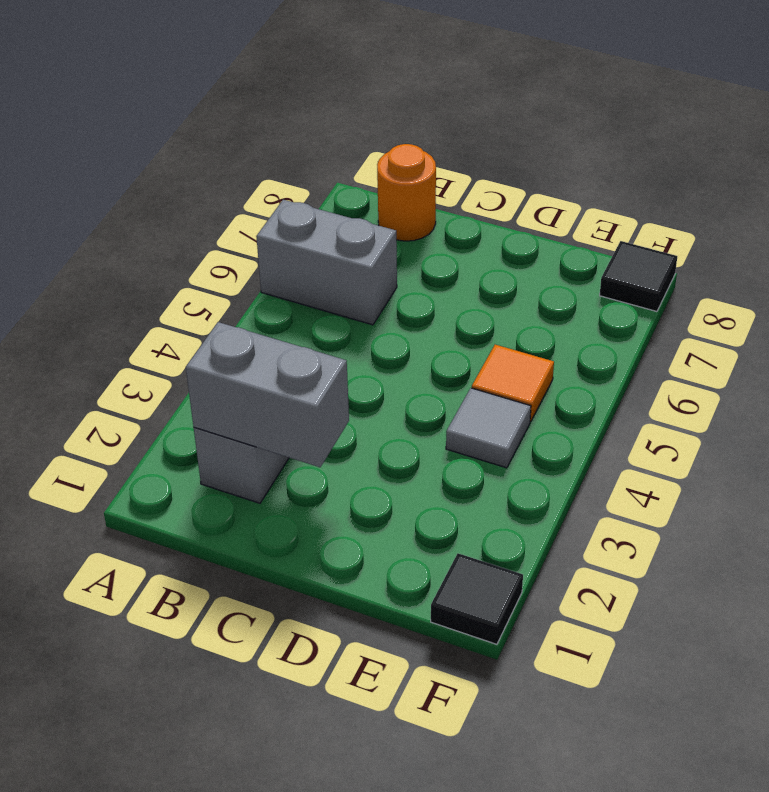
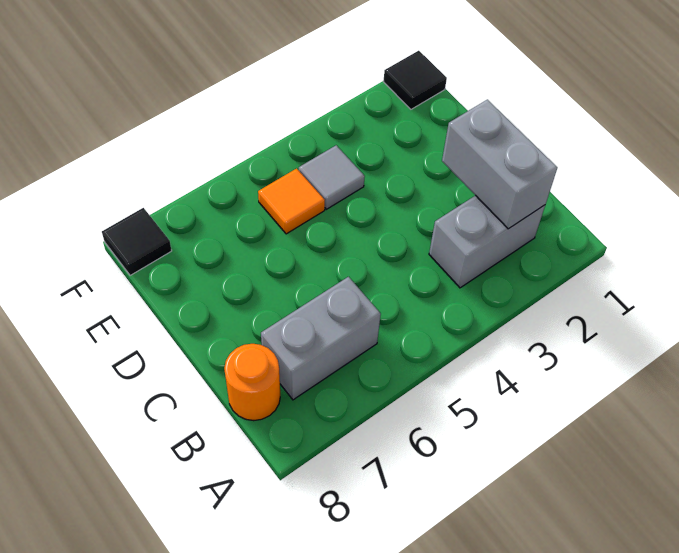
grey brick A6:B6 level 1 -> grey brick B6:B7 level 1

